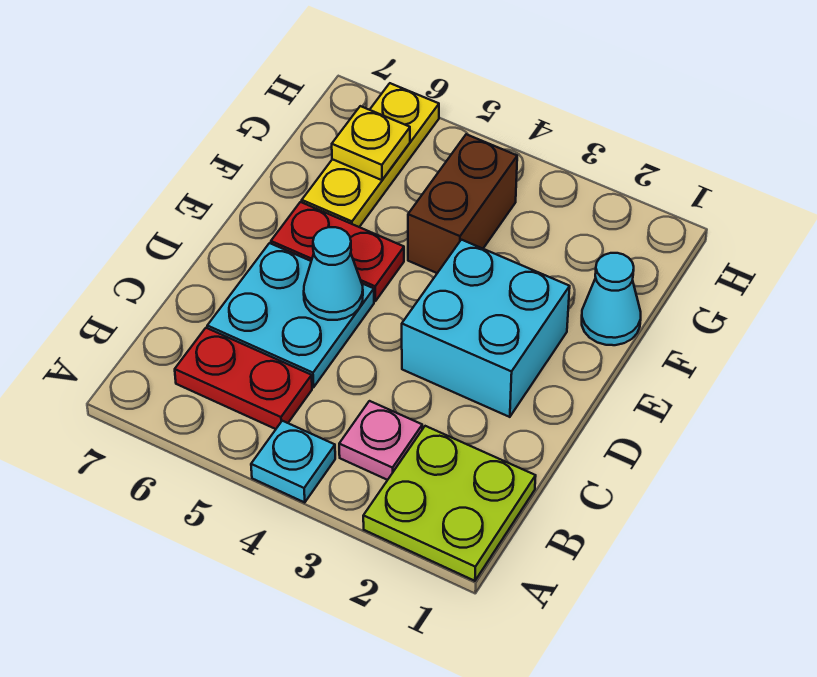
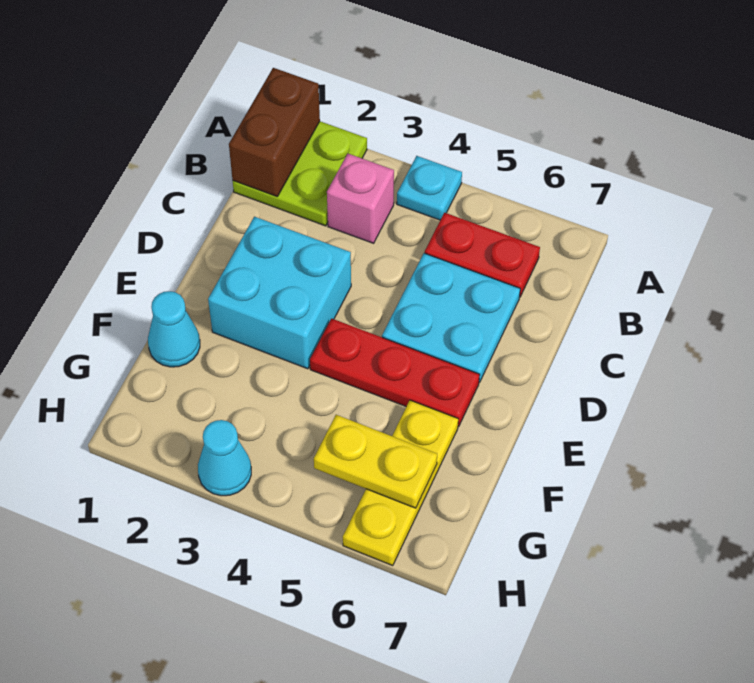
pink plate B3 level 1 -> pink brick B3 level 1
cyan cone D5 level 2 -> cyan cone H3 level 1
red plate E5:E6 level 1 -> red plate E4:E6 level 1
brown brick F4:G4 level 1 -> brown brick A1:B1 level 2
yellow plate G6 level 2 -> yellow plate G5:G6 level 2

